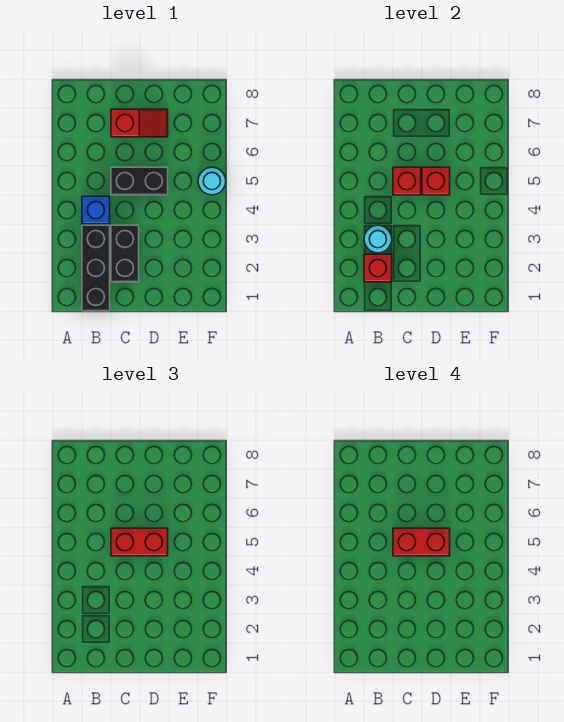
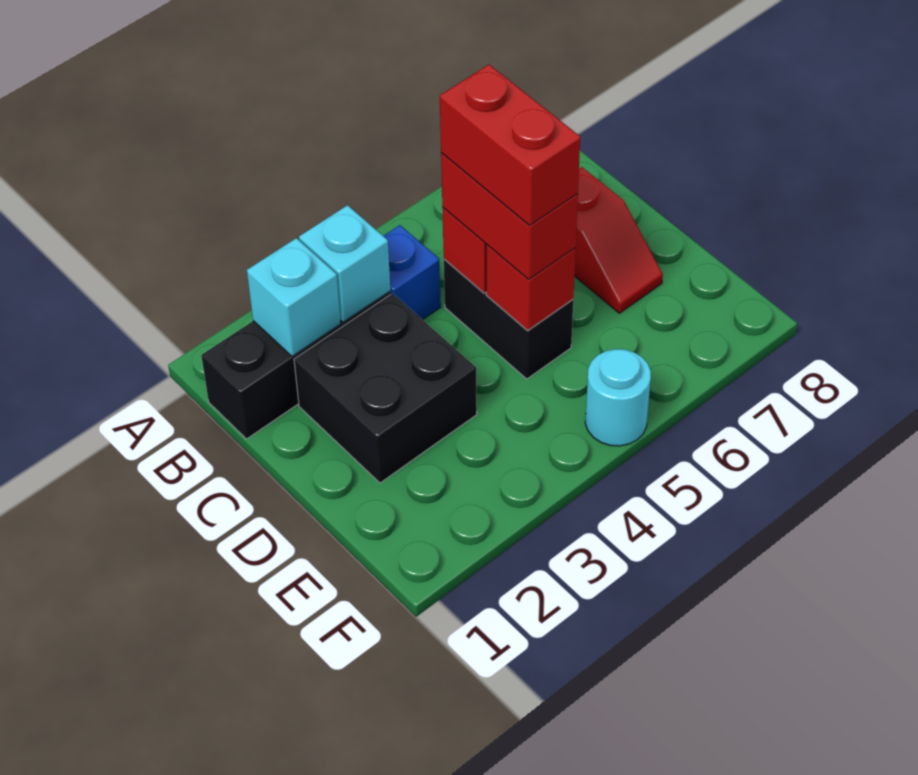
red brick B2 level 2 -> cyan brick B2 level 2
cyan round brick B3 level 2 -> cyan brick B3 level 2
black brick C2:C3 level 1 -> black brick C2:D3 level 1

